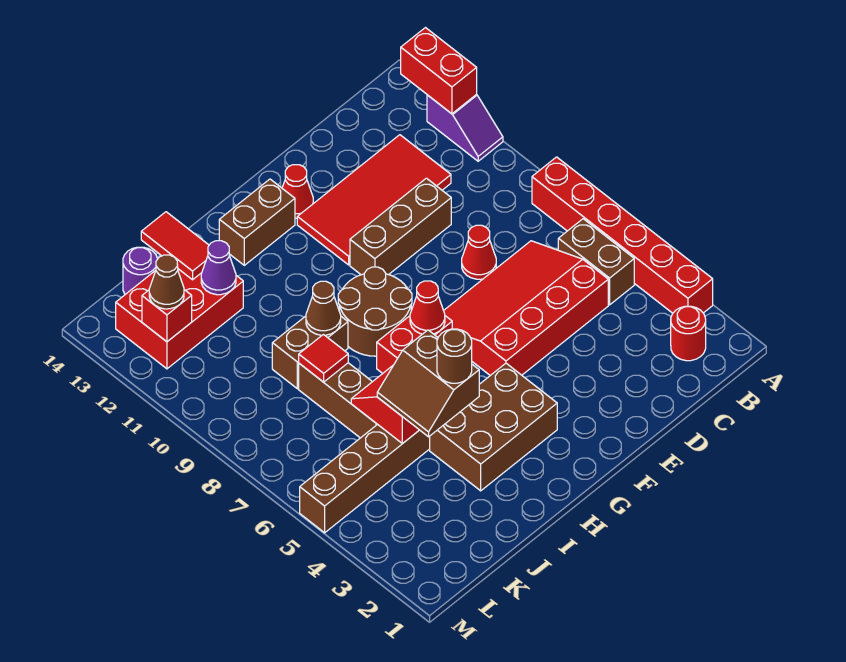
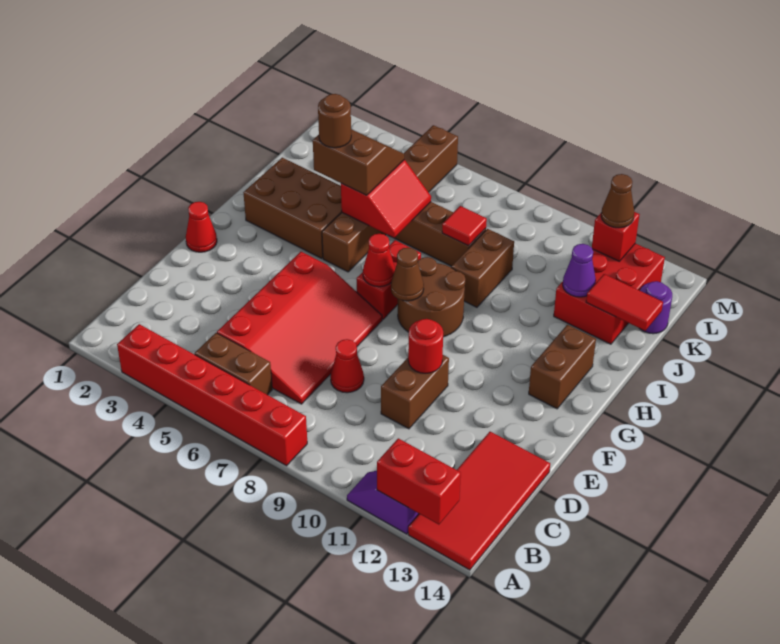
red round brick B2 level 1 -> red round brick E10 level 2
red tile C11:F12 level 1 -> red tile A13:D14 level 1
brown brick D10:F10 level 1 -> brown brick D10:E10 level 1
red cone F13 level 1 -> red cone F1 level 1
brown brick G3:I4 level 1 -> brown brick H2:I4 level 1
brown cone I9 level 2 -> brown cone G8 level 2

